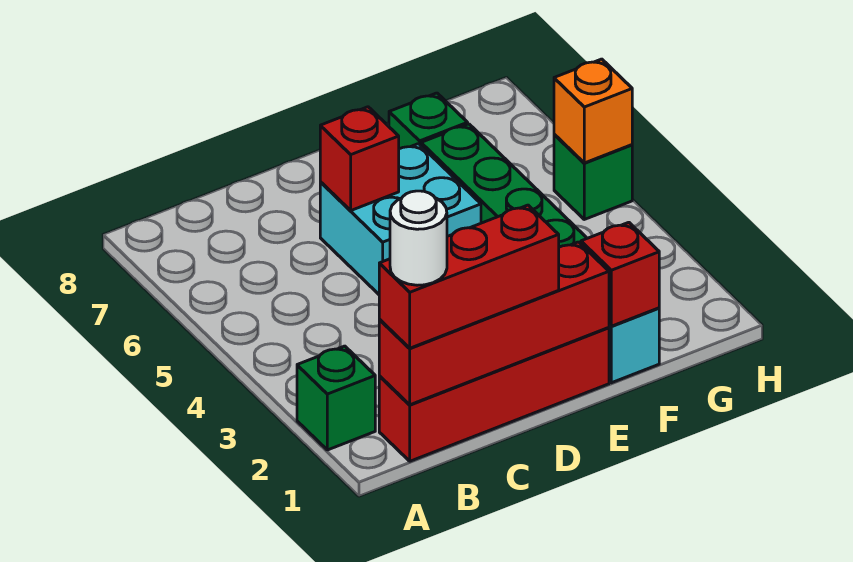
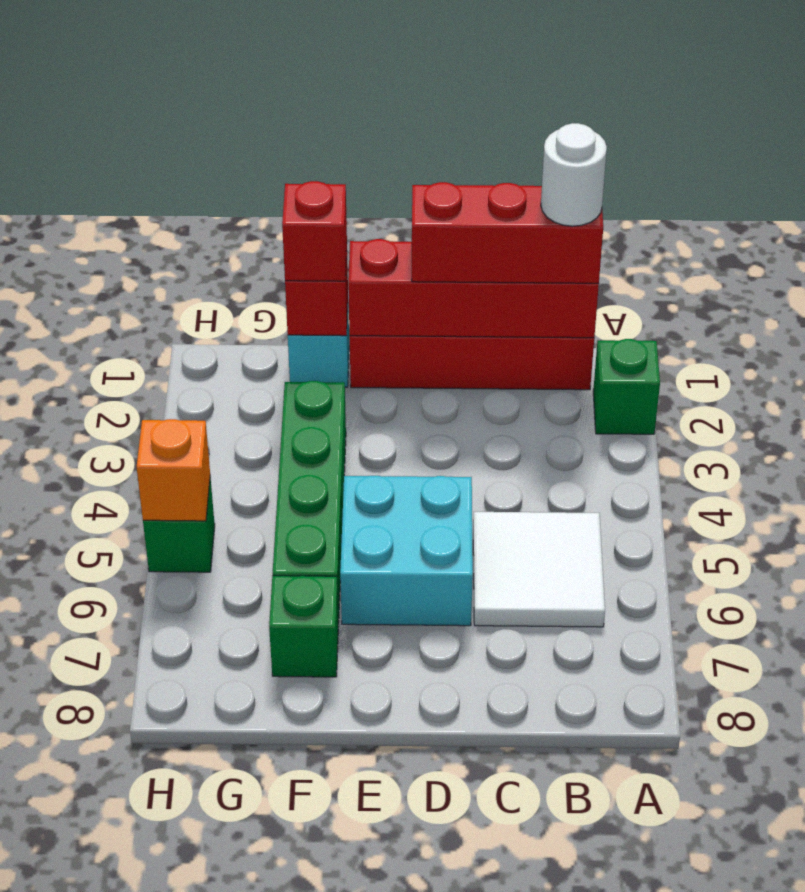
none -> white tile B5:C6 level 1
red brick D6 level 2 -> red brick F1 level 3

